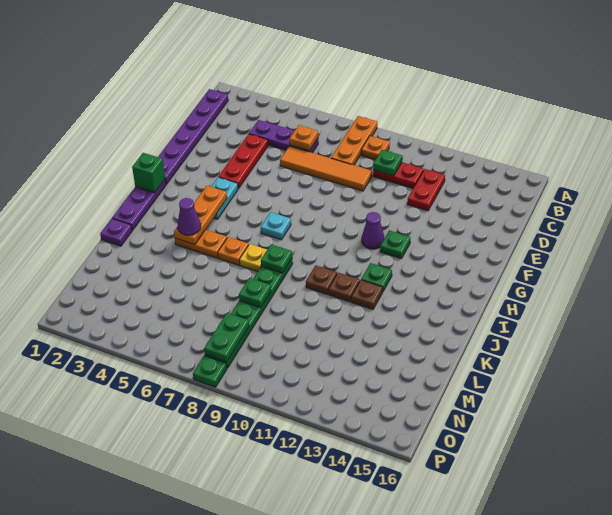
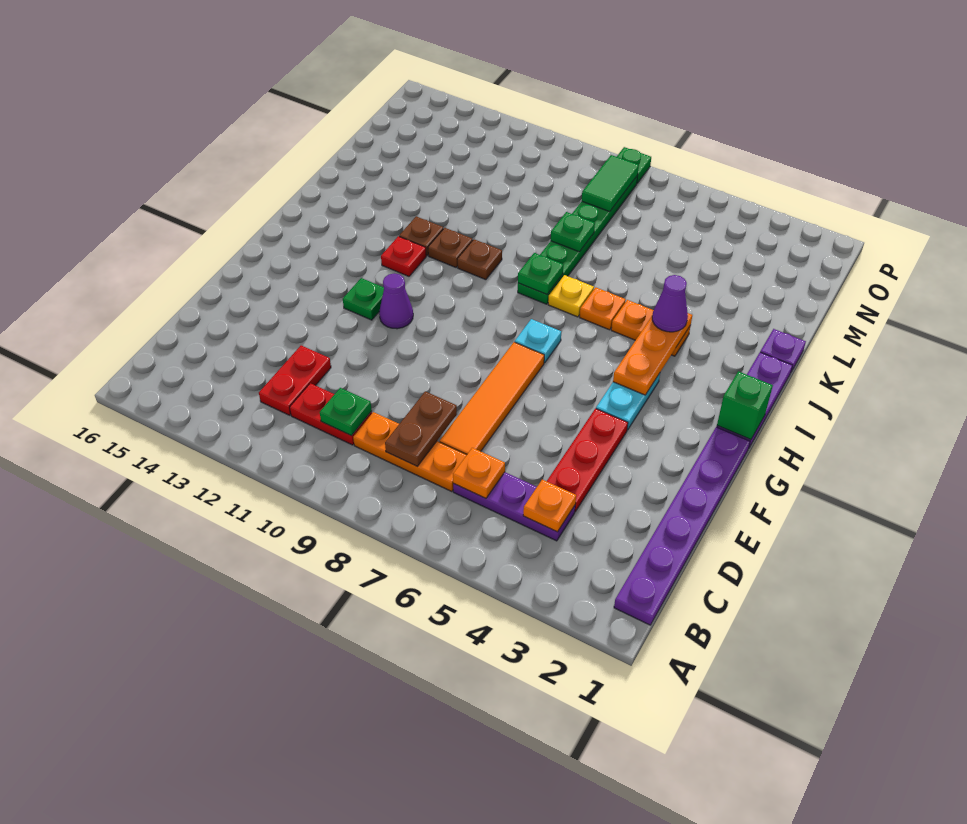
orange plate A8:C8 level 1 -> orange plate C7:C9 level 1
orange plate B9 level 1 -> orange plate C4 level 2
none -> brown plate C8:D8 level 2
orange tile D6:D9 level 1 -> orange tile D7:G7 level 1
green plate I12 level 1 -> red plate I12 level 1
green plate N8:O8 level 2 -> green tile N8:O8 level 2

